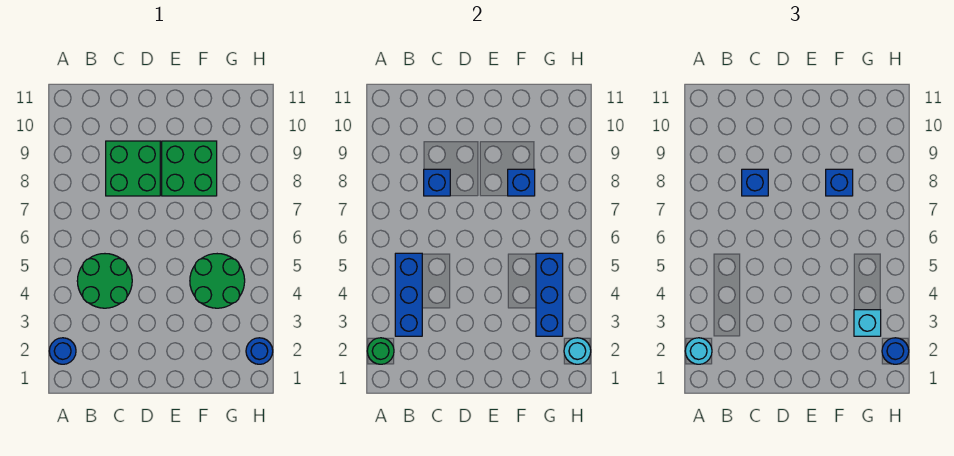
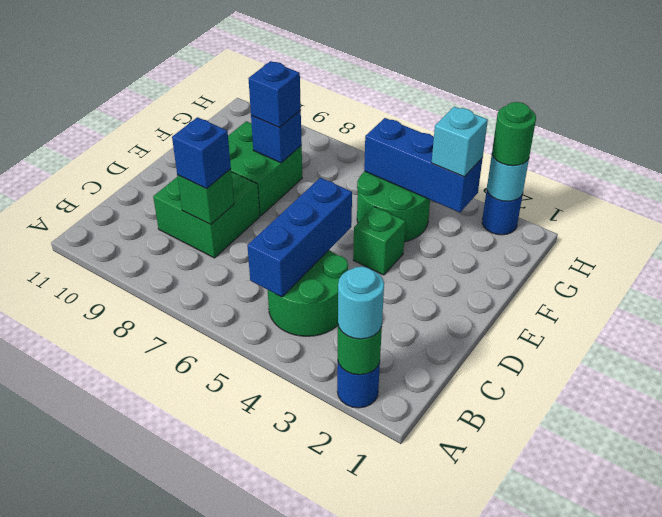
blue brick B3:B5 level 2 -> blue brick B5:D5 level 2
blue brick C8 level 2 -> green brick C8 level 2
none -> green brick E4 level 1
blue round brick H2 level 3 -> green round brick H2 level 3

